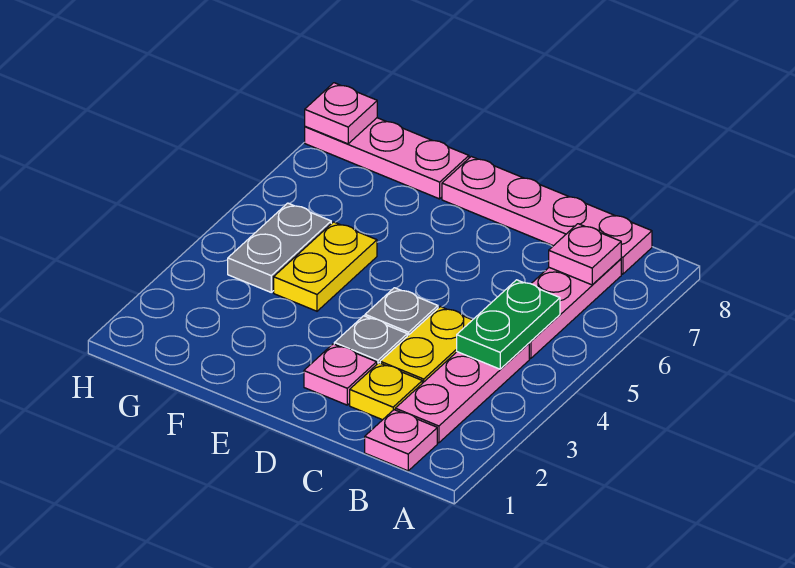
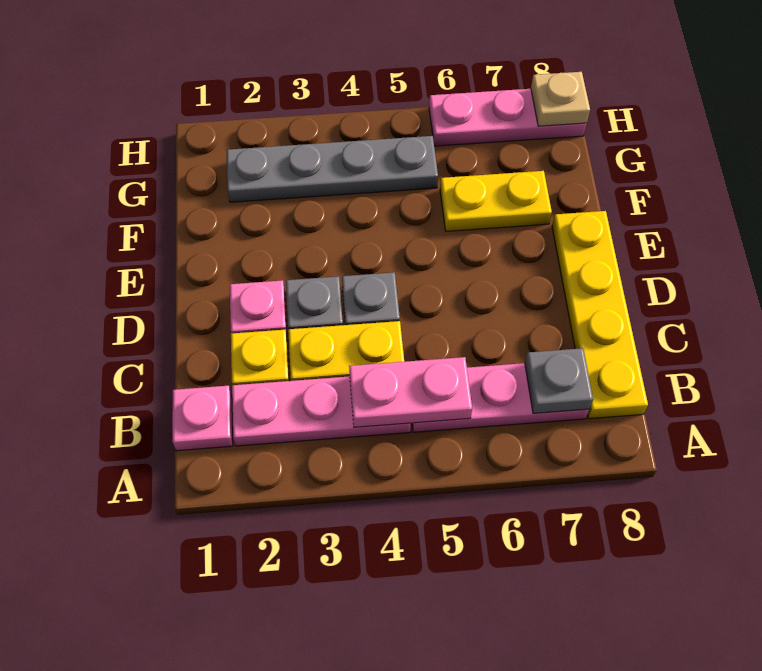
green plate B4:B5 level 2 -> pink plate B4:B5 level 2
pink plate B7 level 2 -> grey plate B7 level 2
pink plate B8:E8 level 1 -> yellow plate B8:E8 level 1
yellow plate F4:F5 level 1 -> yellow plate F6:F7 level 1
pink plate F8:H8 level 1 -> pink plate H6:H8 level 1
grey plate G4:G5 level 1 -> grey plate G2:G5 level 1
pink plate H8 level 2 -> tan plate H8 level 2

